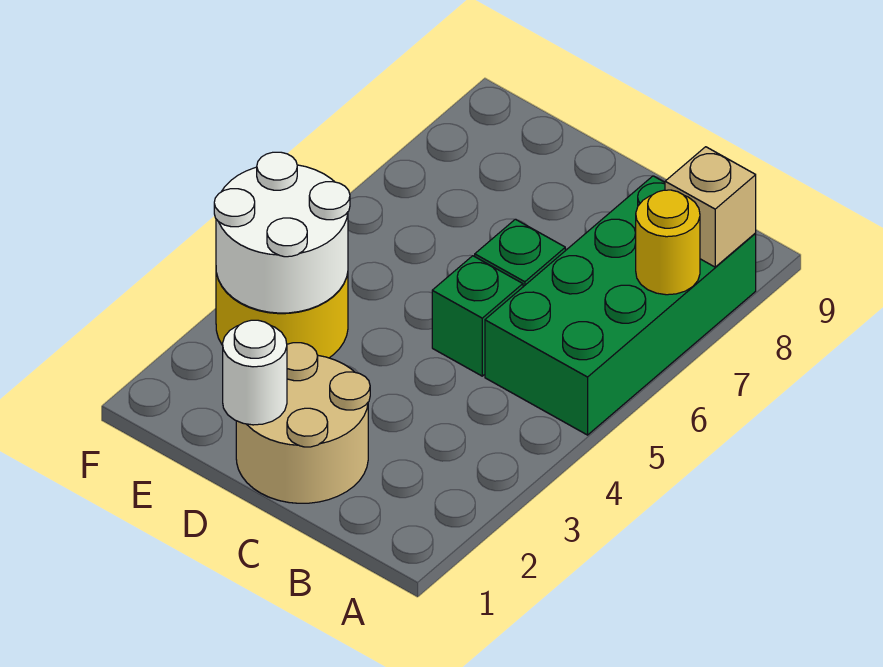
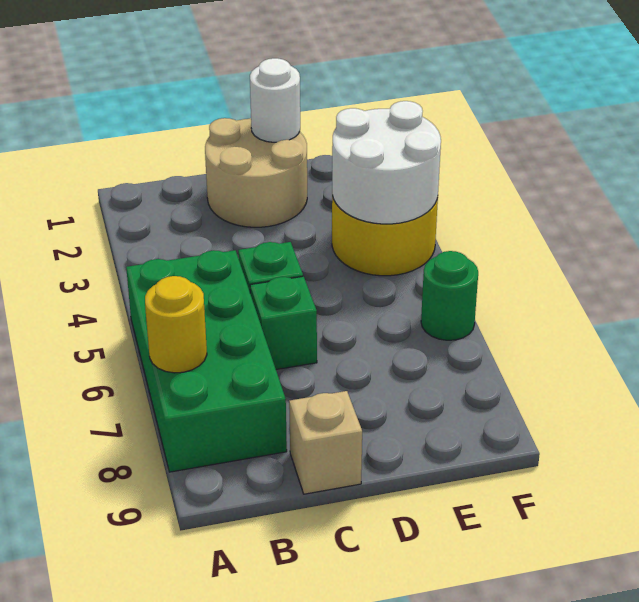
tan brick A8 level 2 -> tan brick C9 level 1
none -> green round brick F6 level 1

